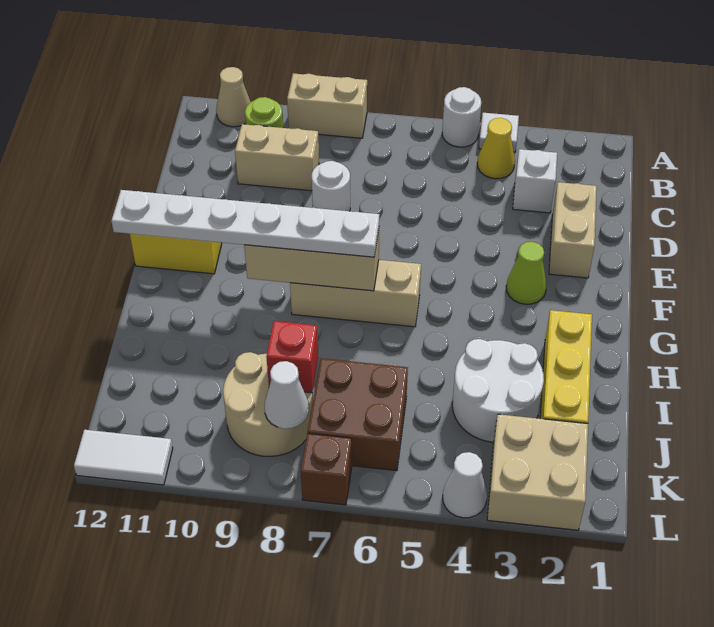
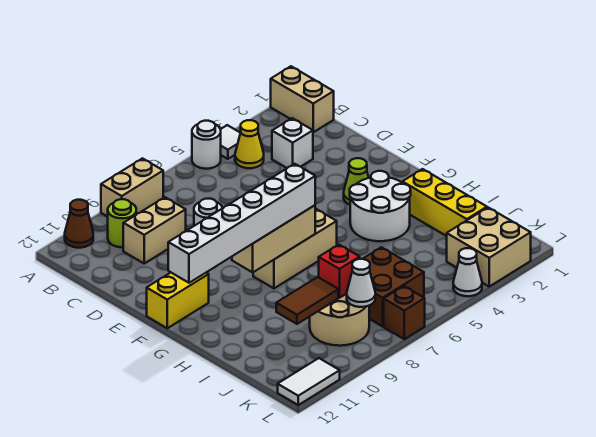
tan cone A11 level 1 -> brown cone A11 level 1
tan brick D2:E2 level 1 -> tan brick A1:B1 level 1
white plate G7:G12 level 3 -> white brick G7:G12 level 3
white round brick I3:J4 level 1 -> white round brick G3:H4 level 1
none -> brown tile J9:J10 level 2

